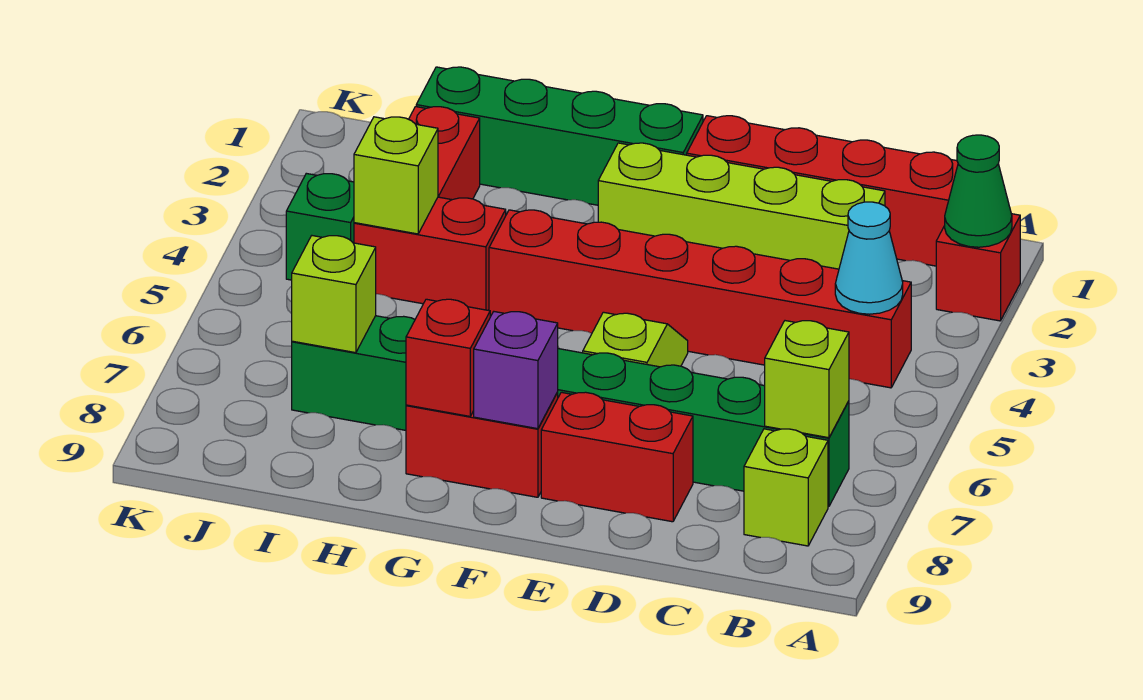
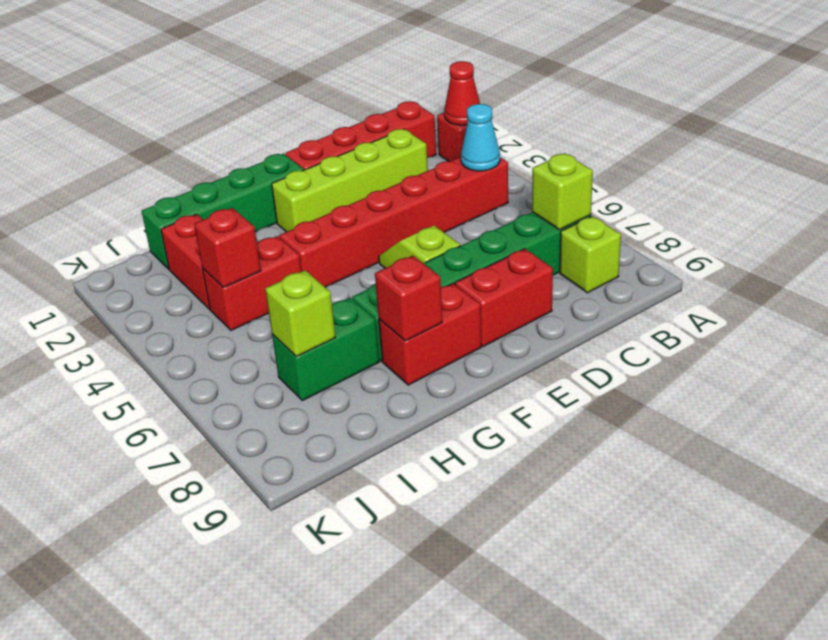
green cone A2 level 2 -> red cone A2 level 2
purple brick F8 level 2 -> none
lime brick I4 level 2 -> red brick I4 level 2
green brick J4 level 1 -> none

